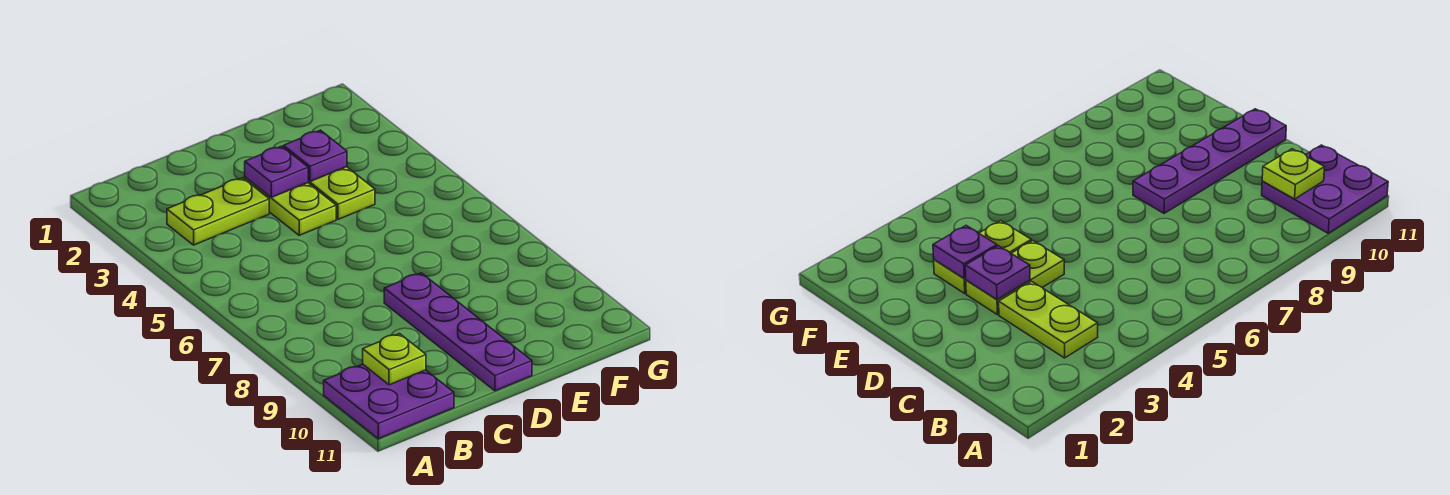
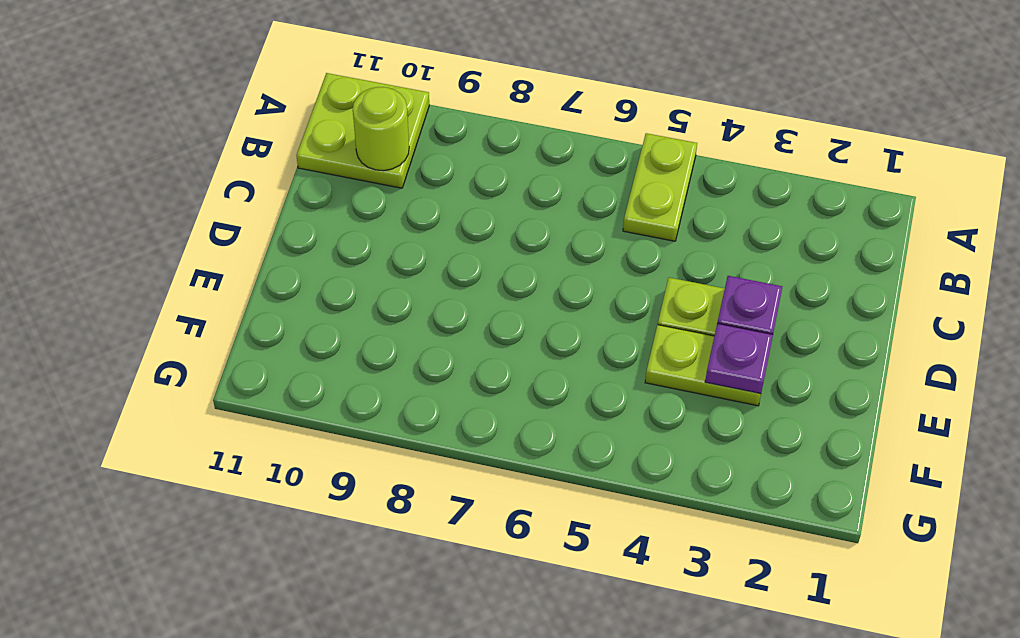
purple plate A10:B11 level 1 -> lime plate A10:B11 level 1
lime plate B3:C3 level 1 -> lime plate A5:B5 level 1
lime plate B10 level 2 -> lime round brick B10 level 2
purple plate D8:D11 level 1 -> none

